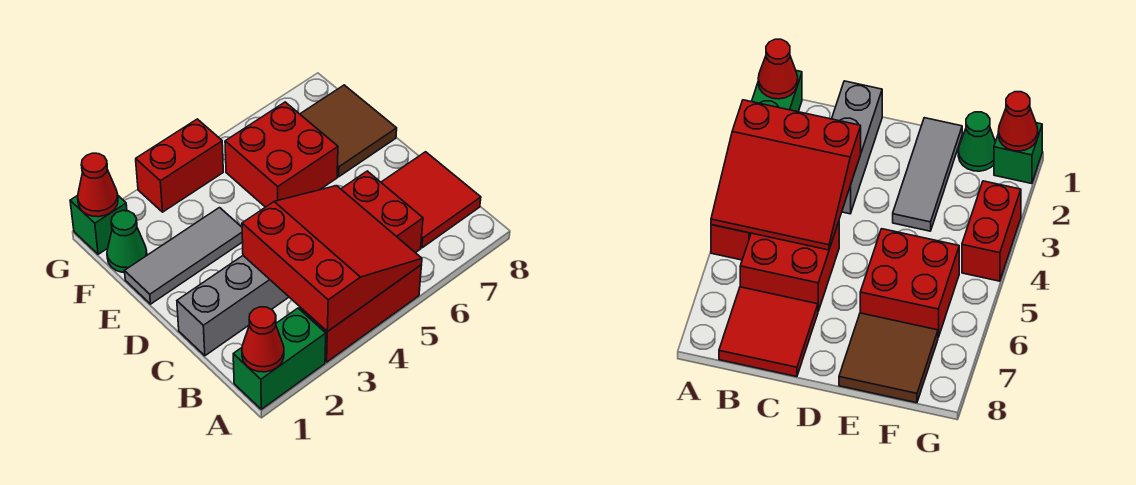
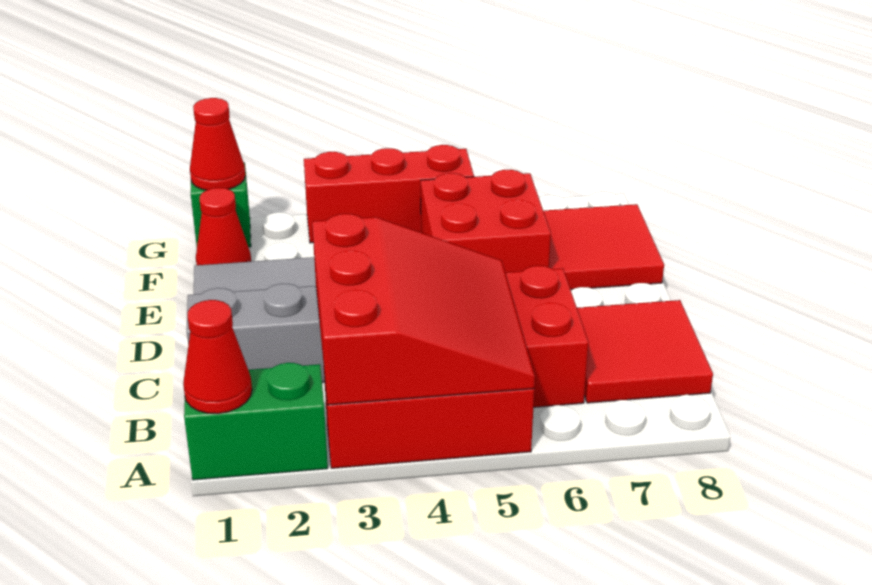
brown tile E7:F8 level 1 -> red tile E7:F8 level 1
green cone F1 level 1 -> red cone F1 level 1
red brick G3:G4 level 1 -> red brick G3:G5 level 1

